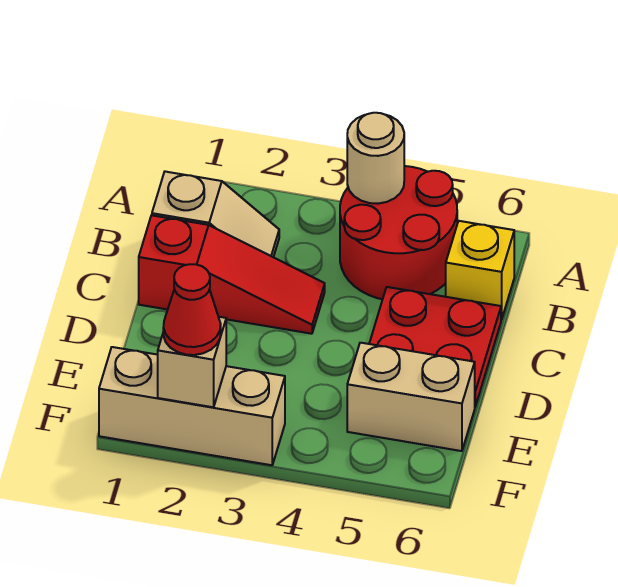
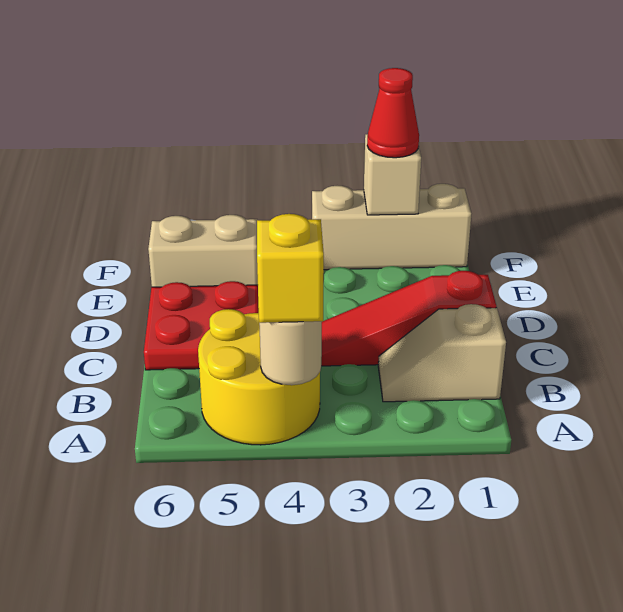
red round brick A4:B5 level 1 -> yellow round brick A4:B5 level 1
yellow brick B6 level 1 -> yellow brick A4 level 3

